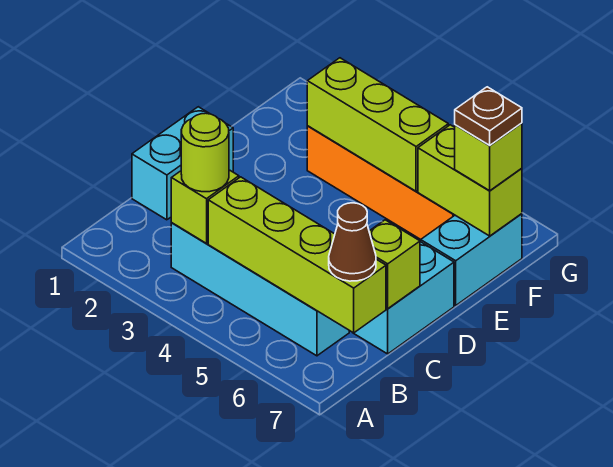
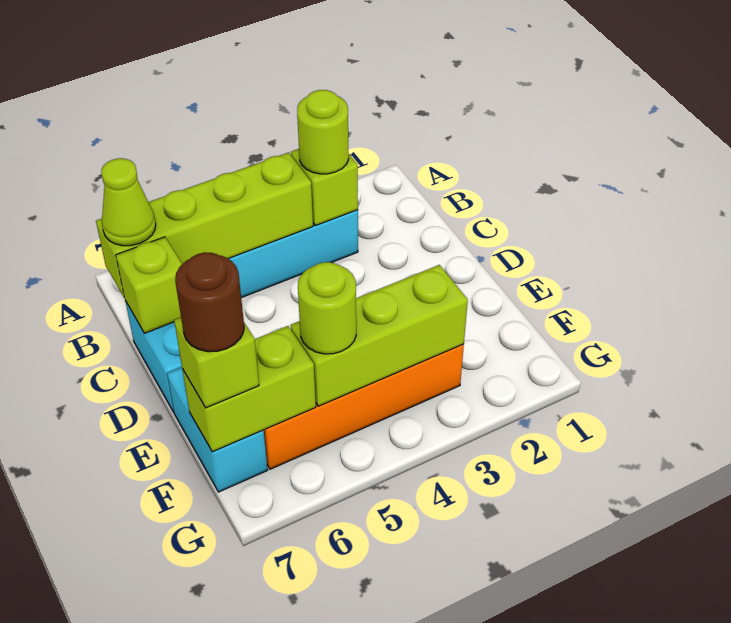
brown cone B7 level 3 -> lime cone B7 level 3
cyan brick C1:D1 level 1 -> none
none -> lime round brick F5 level 3
brown plate F7 level 4 -> brown round brick F7 level 4

